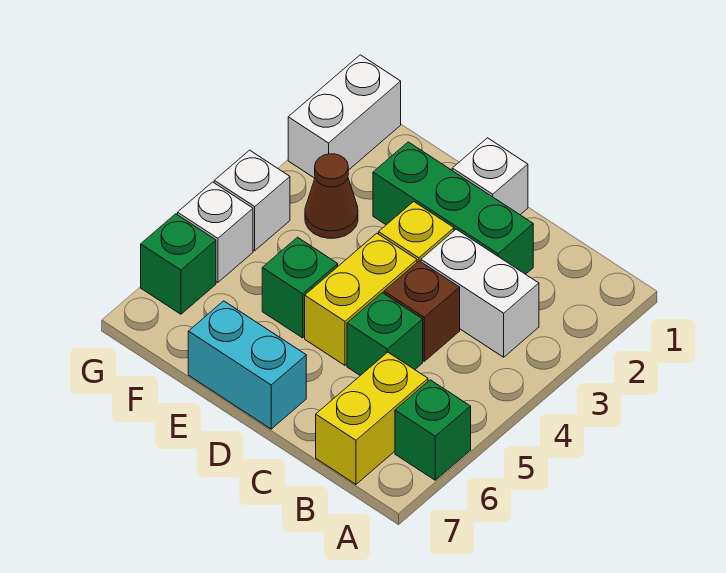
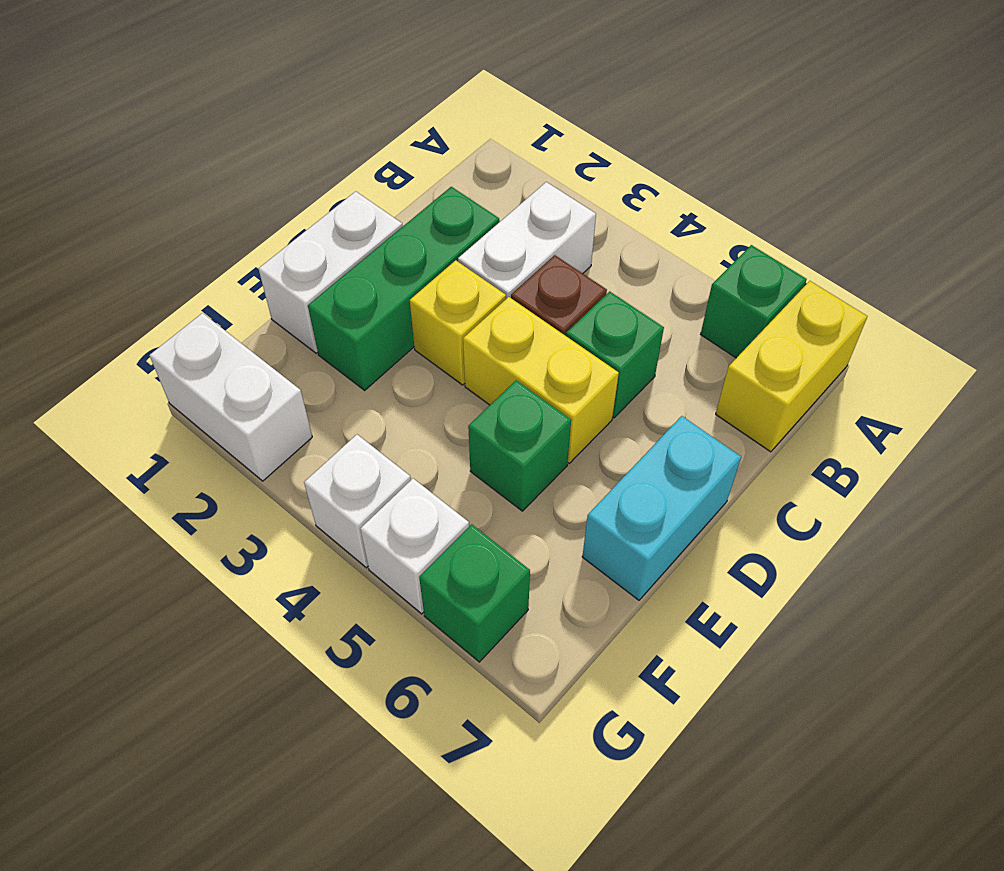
yellow brick B6:B7 level 1 -> yellow brick A7:B7 level 1
white brick D1 level 1 -> white brick D1:E1 level 1
brown cone F3 level 1 -> none

